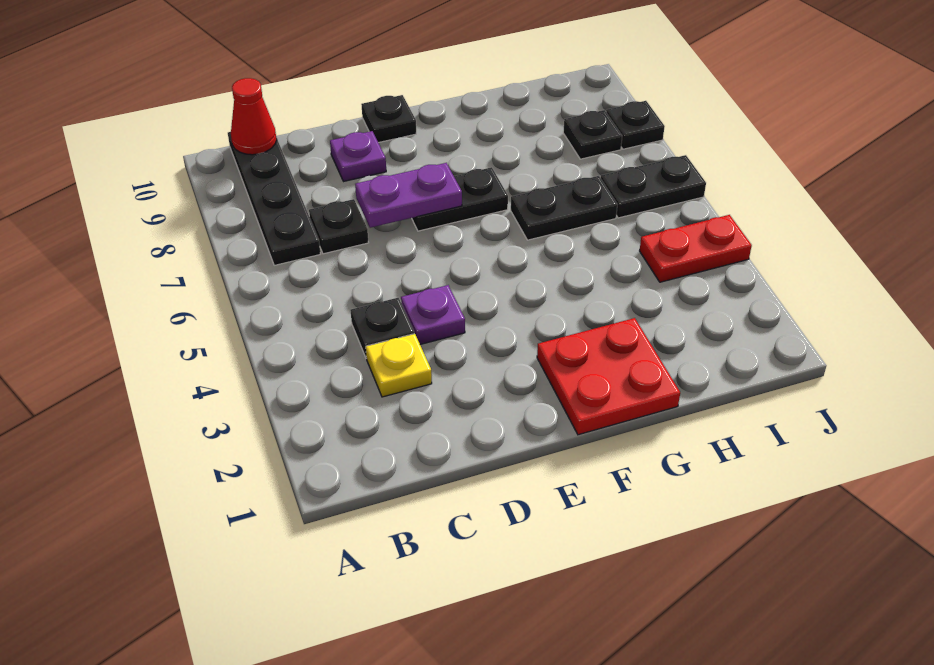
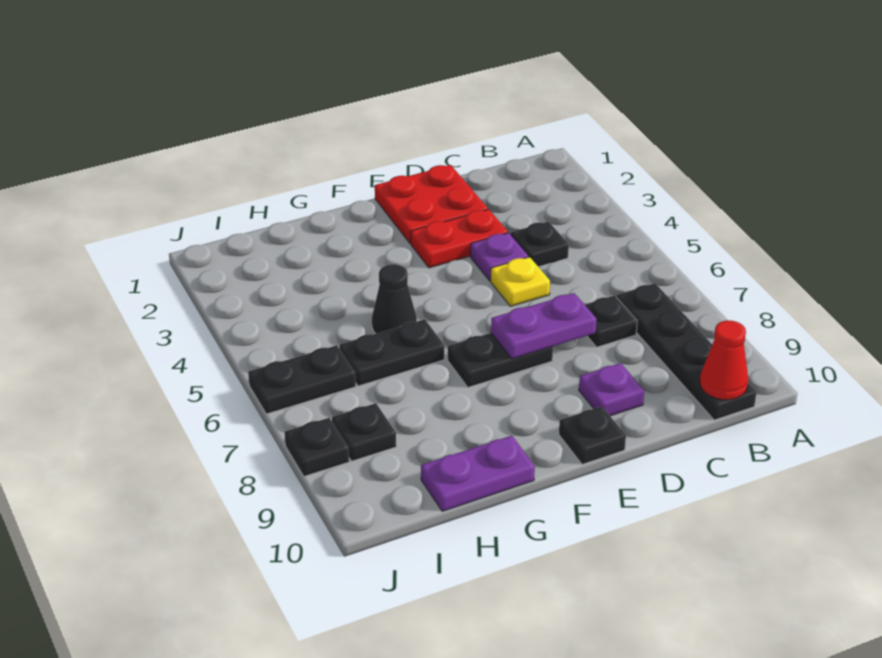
yellow plate C3 level 1 -> yellow plate D5 level 1
red plate F1:G2 level 1 -> red plate D1:E2 level 1
none -> black cone G5 level 1
none -> purple plate G10:H10 level 1
red plate I4:J4 level 1 -> red plate D3:E3 level 1

